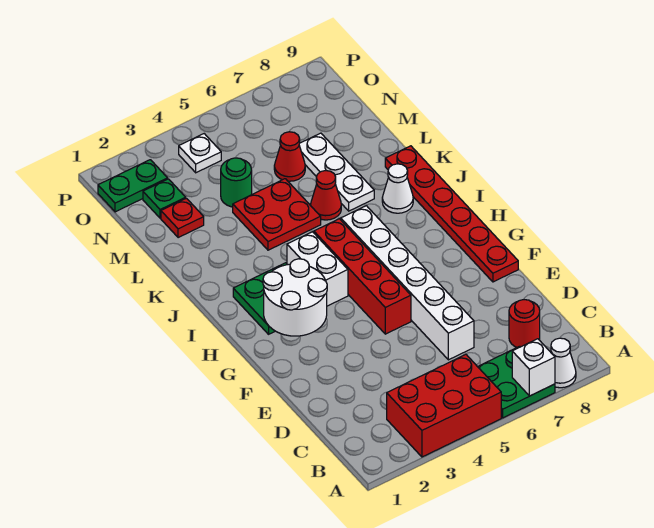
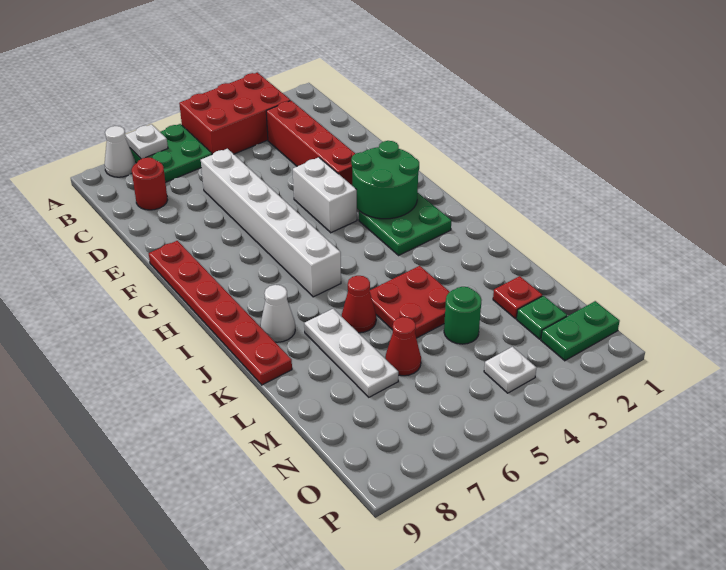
white brick A7 level 2 -> white plate A7 level 2
red brick F5:I5 level 1 -> red brick C3:F3 level 1
white round brick G2:H3 level 2 -> green round brick G2:H3 level 2
white brick H4:I4 level 1 -> white brick F4:G4 level 1

